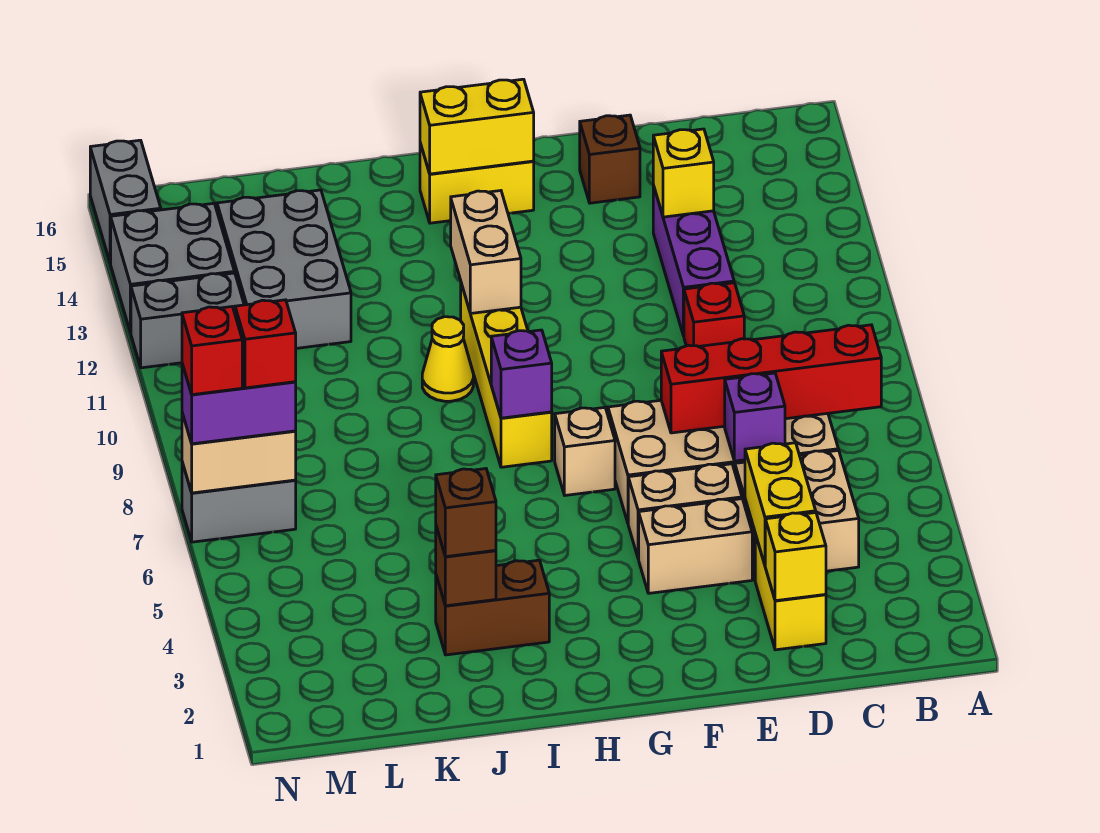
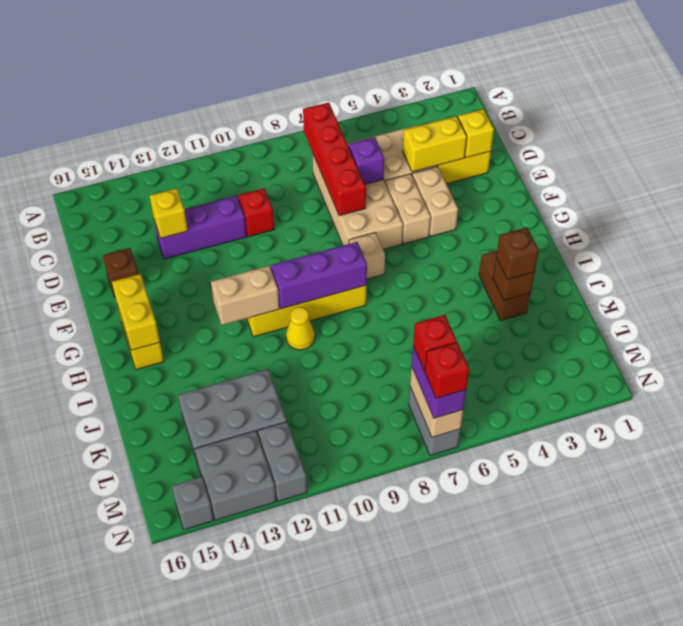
purple brick H8 level 2 -> purple brick H8:H10 level 2
grey brick N15:N16 level 1 -> grey brick N15 level 1

